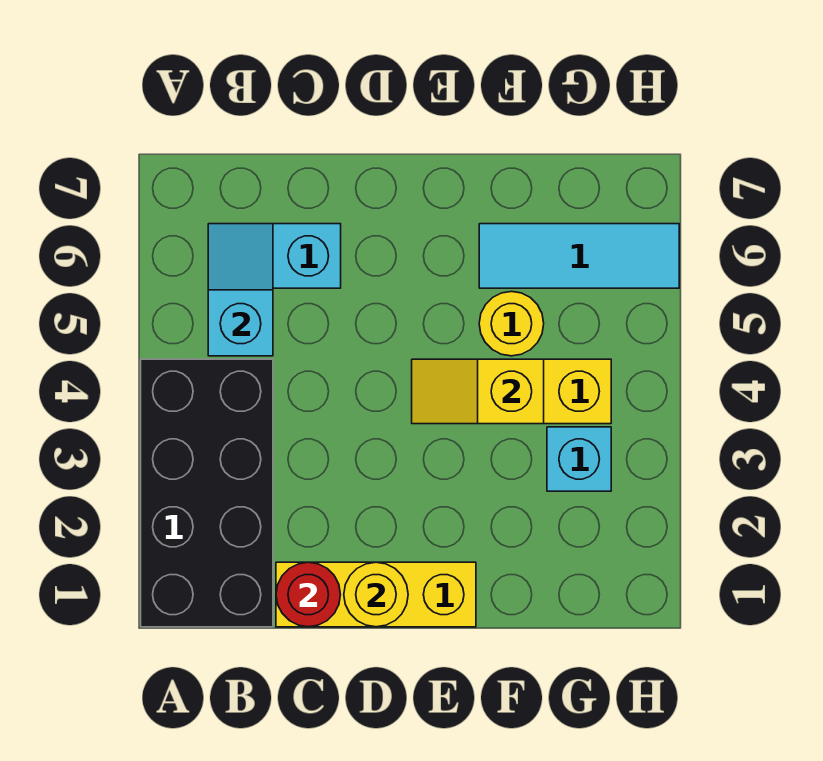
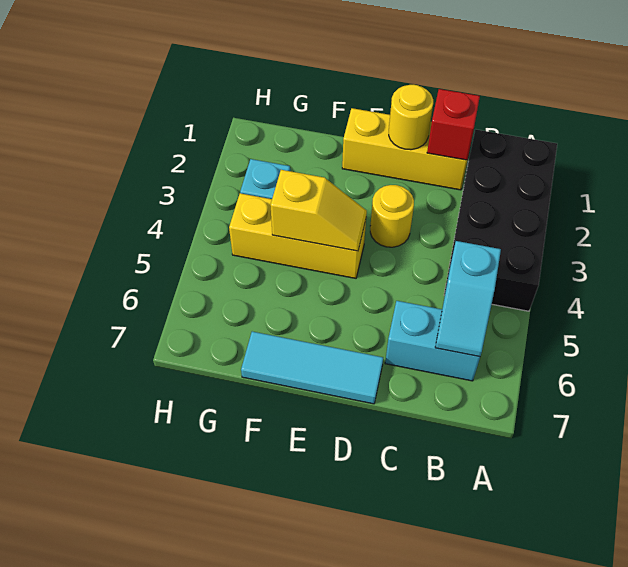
red round brick C1 level 2 -> red brick C1 level 2
yellow round brick F5 level 1 -> yellow round brick D3 level 1
cyan tile F6:H6 level 1 -> cyan tile D7:F7 level 1

